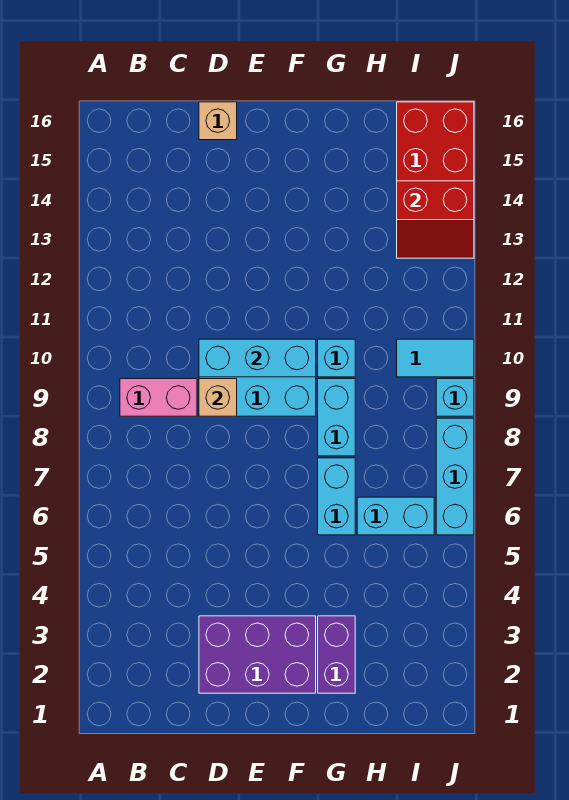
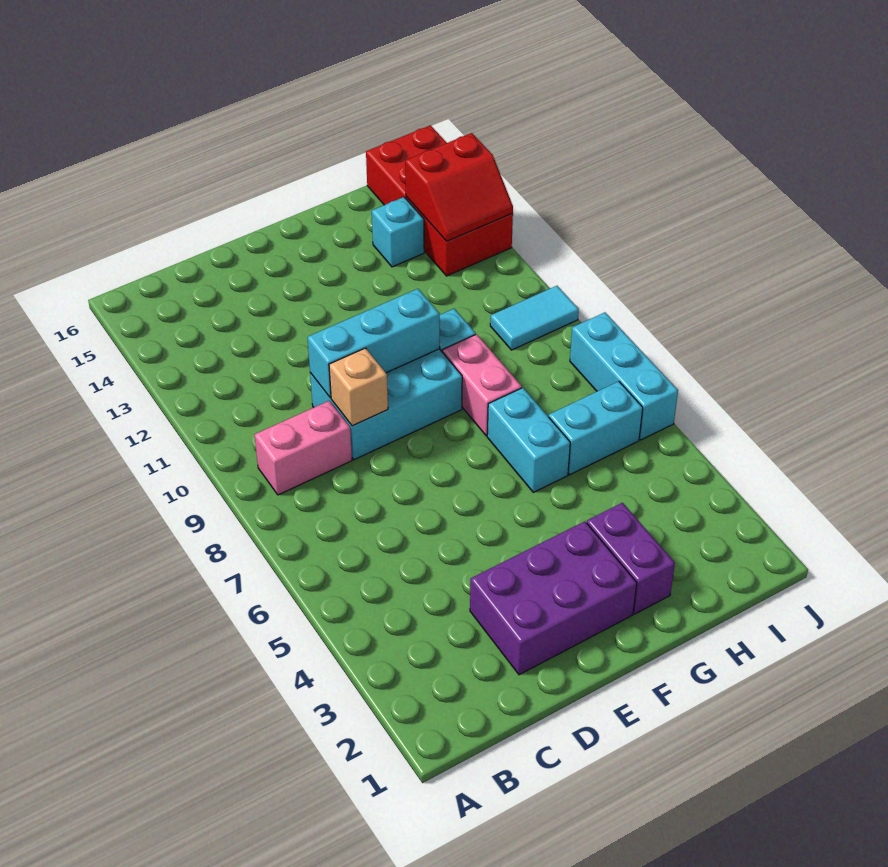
tan brick D16 level 1 -> none
cyan brick G8:G9 level 1 -> pink brick G8:G9 level 1
cyan brick J9 level 1 -> cyan brick H14 level 1

